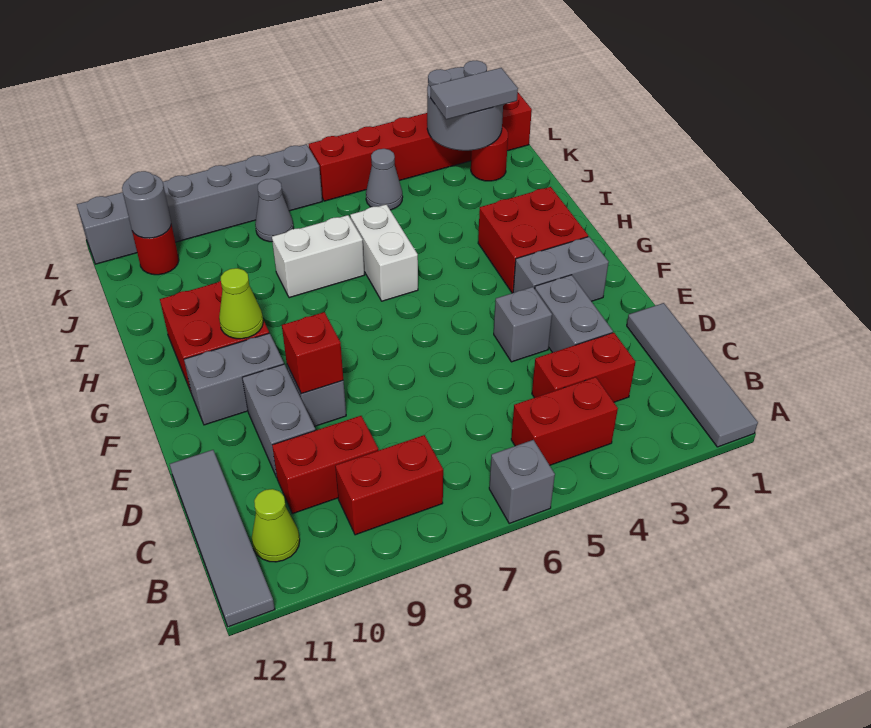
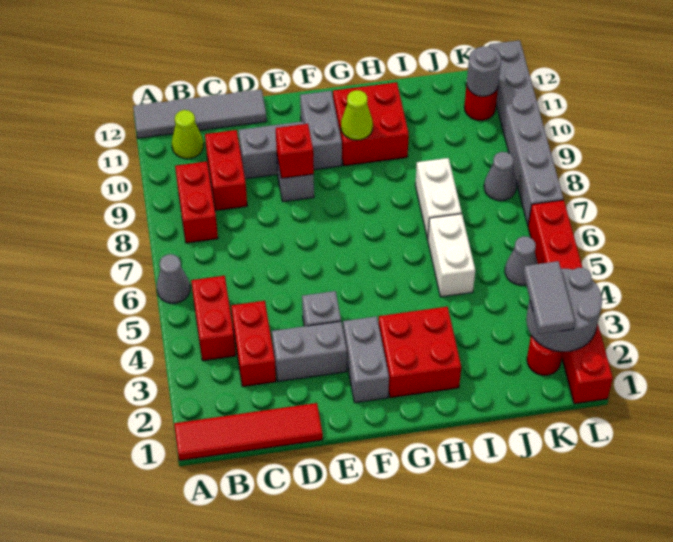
grey tile A1:D1 level 1 -> red tile A1:D1 level 1
grey brick A6 level 1 -> grey cone A6 level 1
white brick H6:I6 level 1 -> white brick I5:I6 level 1

